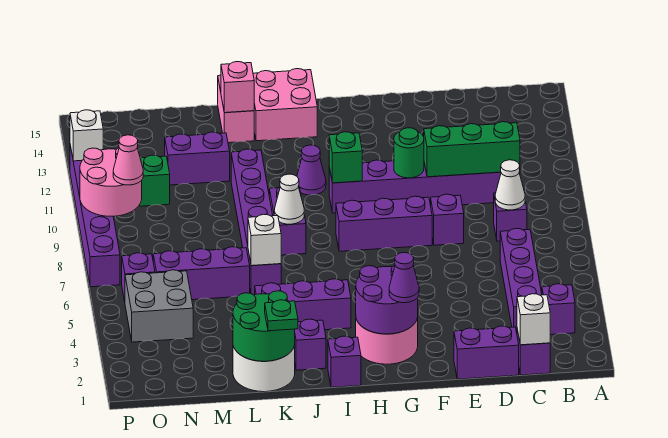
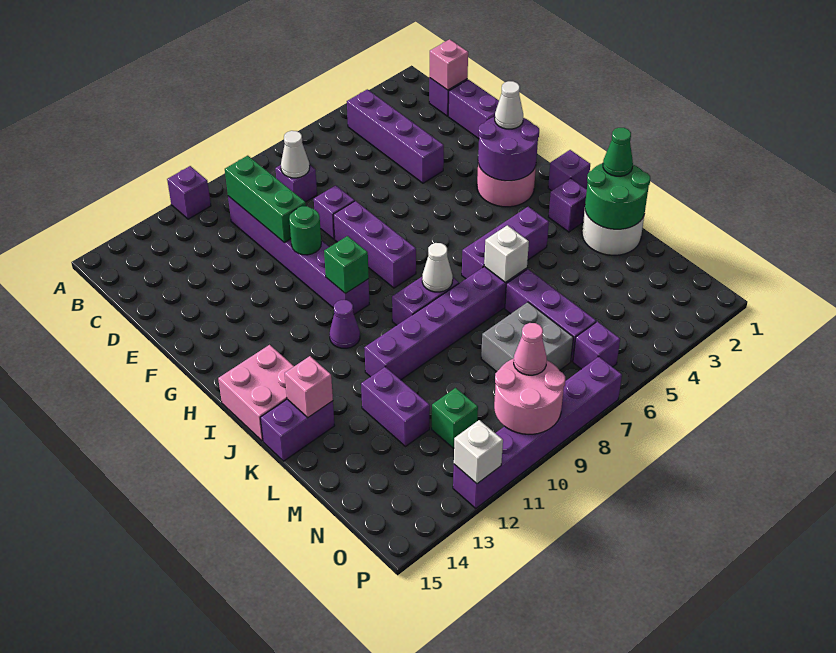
purple brick B3 level 1 -> purple brick A11 level 1
white brick C1 level 2 -> pink brick C1 level 2
purple brick C3:C6 level 1 -> purple brick B4:E4 level 1
purple cone G2 level 3 -> white cone G2 level 3
purple brick I4:K4 level 1 -> purple brick J4:J6 level 1
green plate K1 level 3 -> green cone K1 level 3
pink brick K14:K15 level 1 -> purple brick K14:K15 level 1
grey brick N4:O5 level 1 -> grey brick M7:N8 level 1

